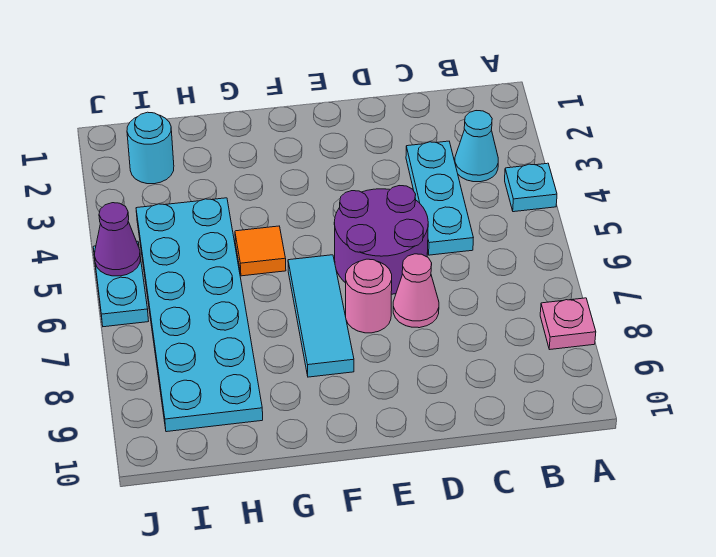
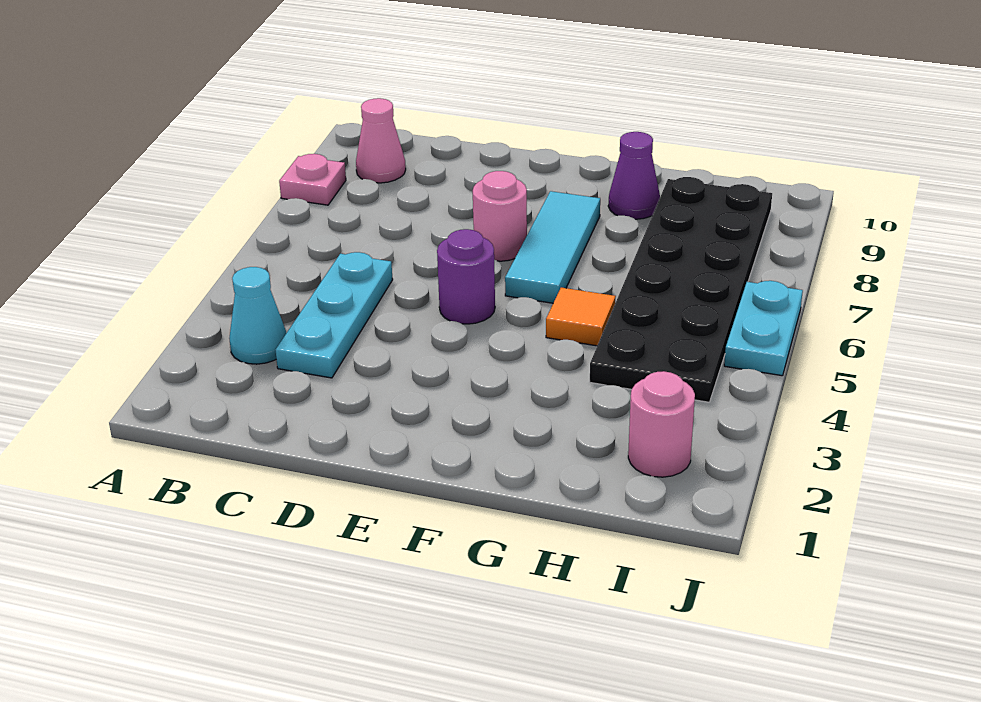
cyan plate A4 level 1 -> none
purple round brick D5:E6 level 1 -> purple round brick E5 level 1
pink cone D7 level 1 -> pink cone B9 level 1
cyan plate H4:I9 level 1 -> black plate H4:I9 level 1
cyan round brick I2 level 1 -> pink round brick I2 level 1
purple cone J5 level 2 -> purple cone G9 level 1

